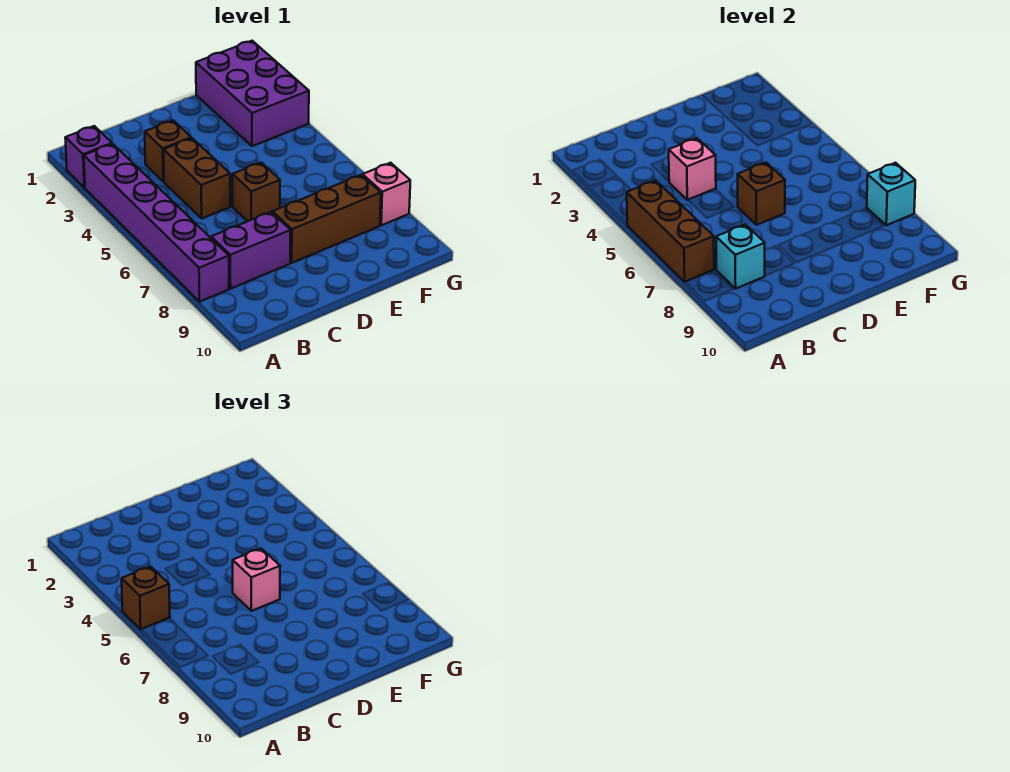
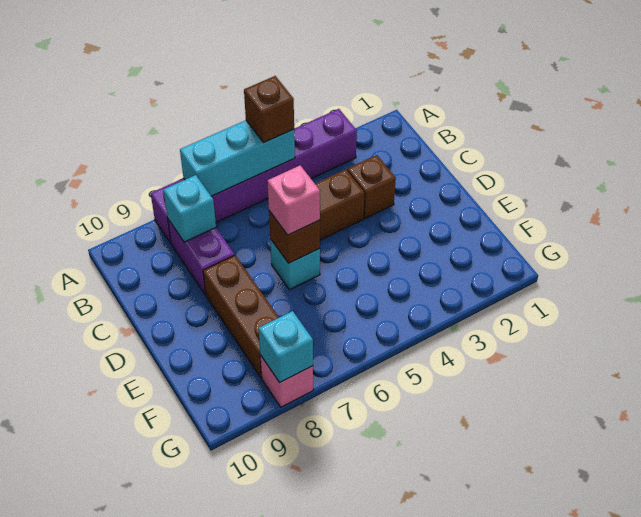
purple brick A2 level 1 -> none
brown brick A5:A7 level 2 -> cyan brick A5:A7 level 2
pink brick C4 level 2 -> none
brown brick D6 level 1 -> cyan brick D6 level 1
purple brick F1:G3 level 1 -> none

